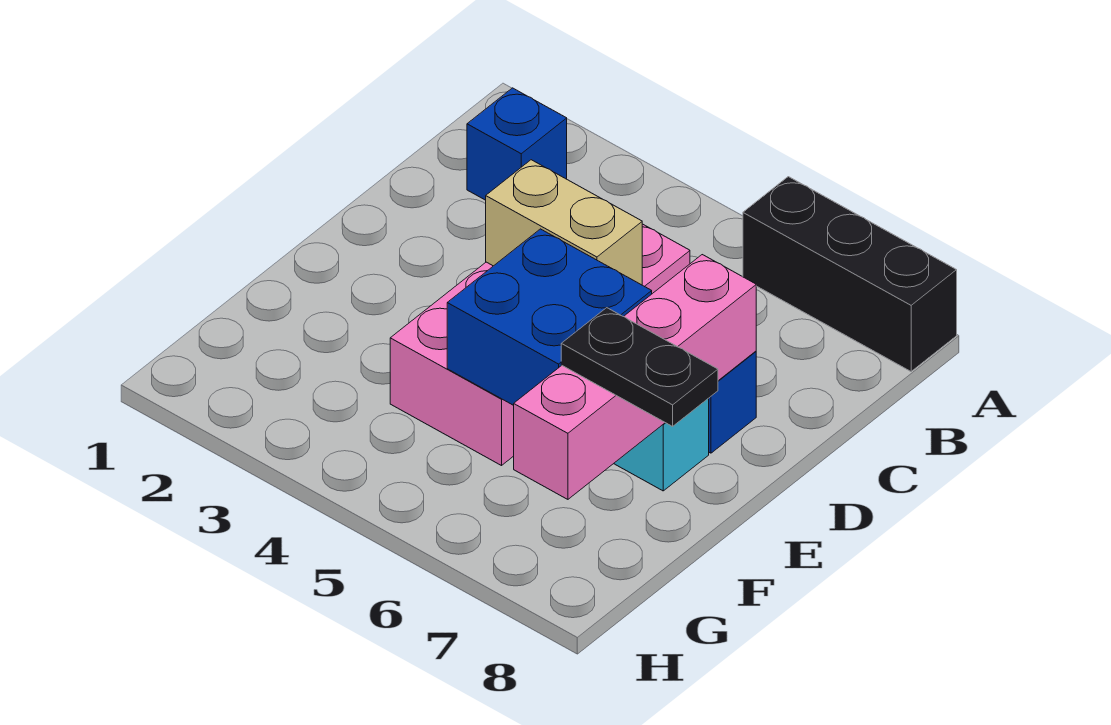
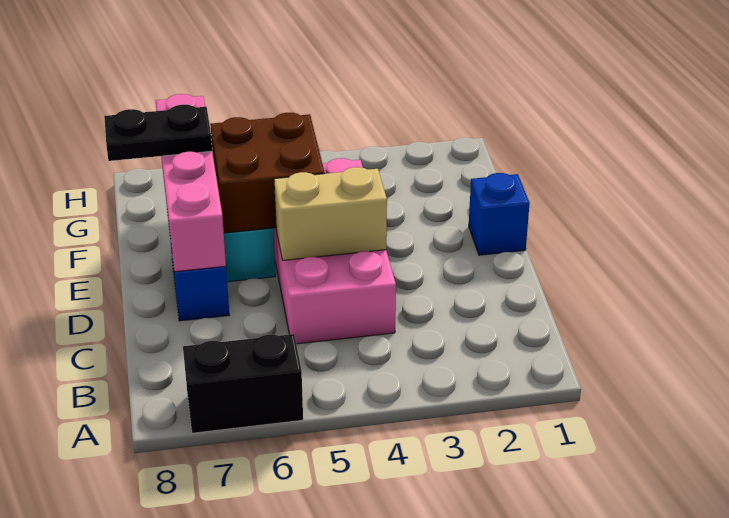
black brick A6:A8 level 1 -> black brick A6:A7 level 1
blue brick B2 level 1 -> blue brick E1 level 1
blue brick E5:F6 level 2 -> brown brick E5:F6 level 2

